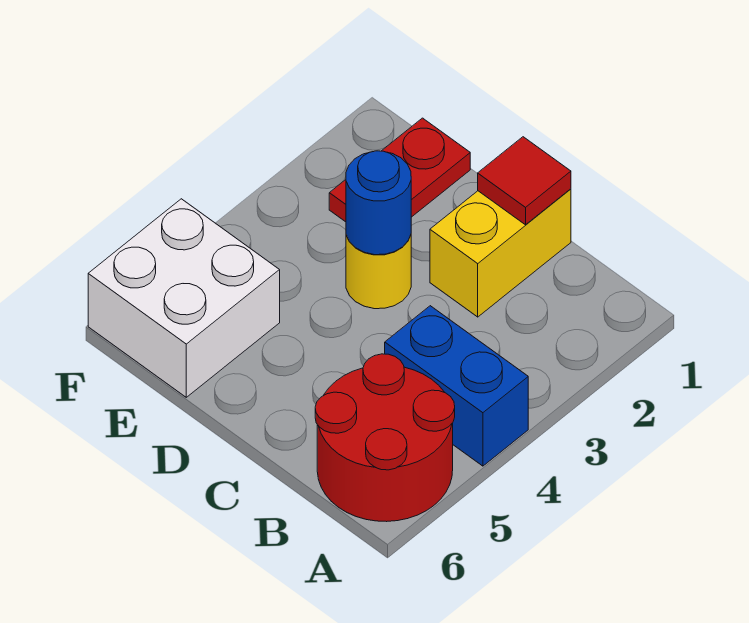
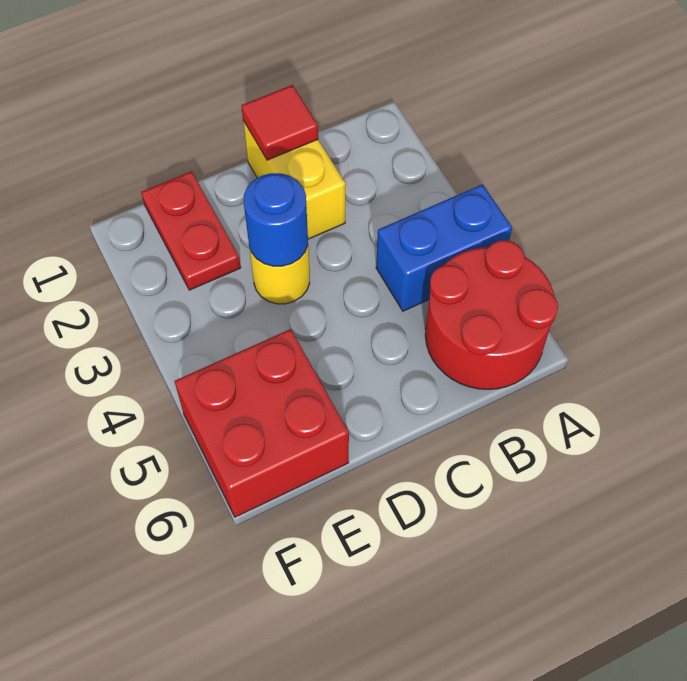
white brick E5:F6 level 1 -> red brick E5:F6 level 1

